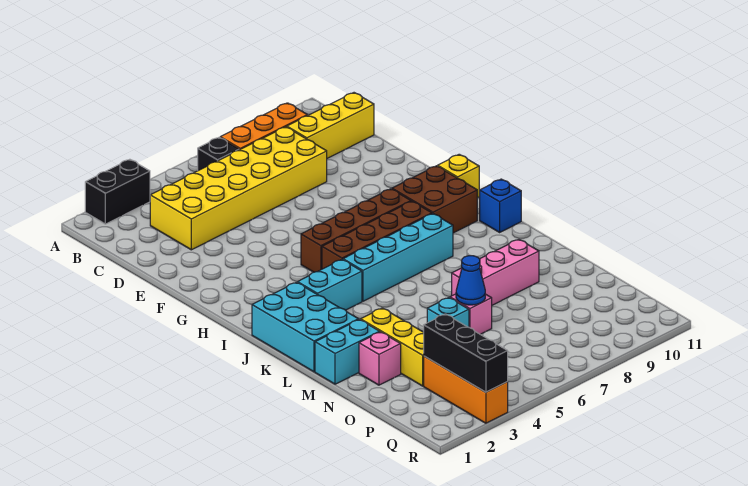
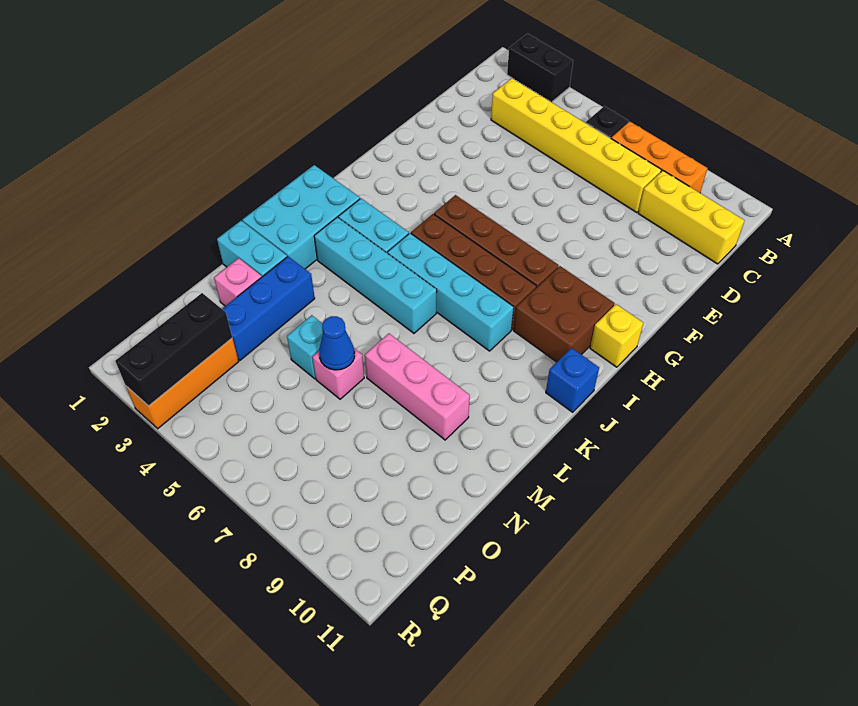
yellow brick C3:D8 level 1 -> yellow brick C3:C8 level 1
none -> cyan brick K3:K6 level 1
yellow brick M3:O3 level 1 -> blue brick M3:O3 level 1

